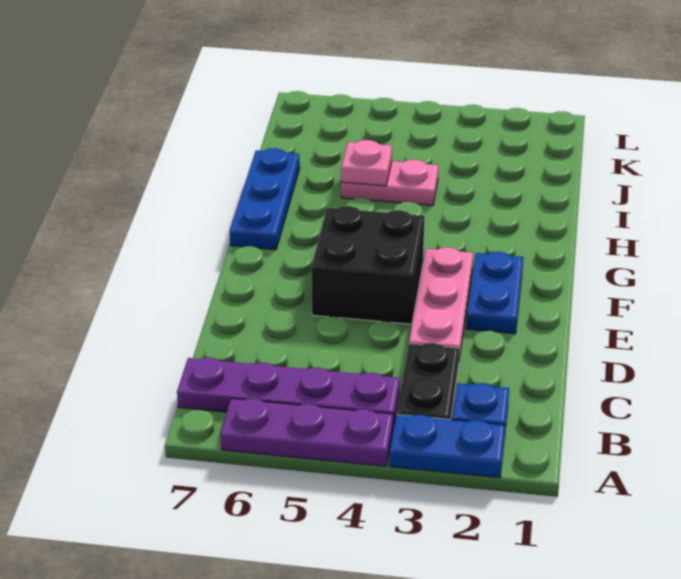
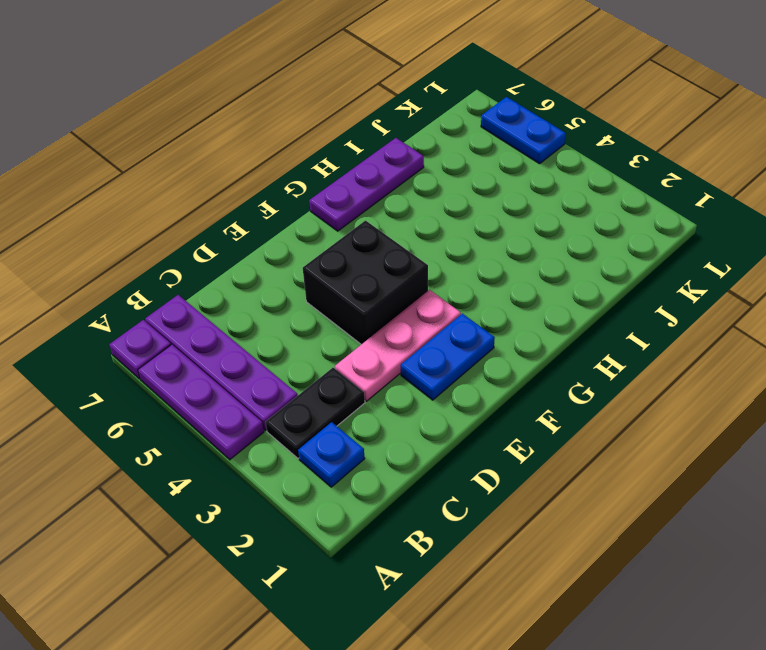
blue plate A2:A3 level 1 -> blue plate L5:L6 level 1
none -> purple plate A7 level 1
blue plate G7:I7 level 1 -> purple plate G7:I7 level 1
pink plate I4:I5 level 1 -> none
pink plate I5 level 2 -> none

